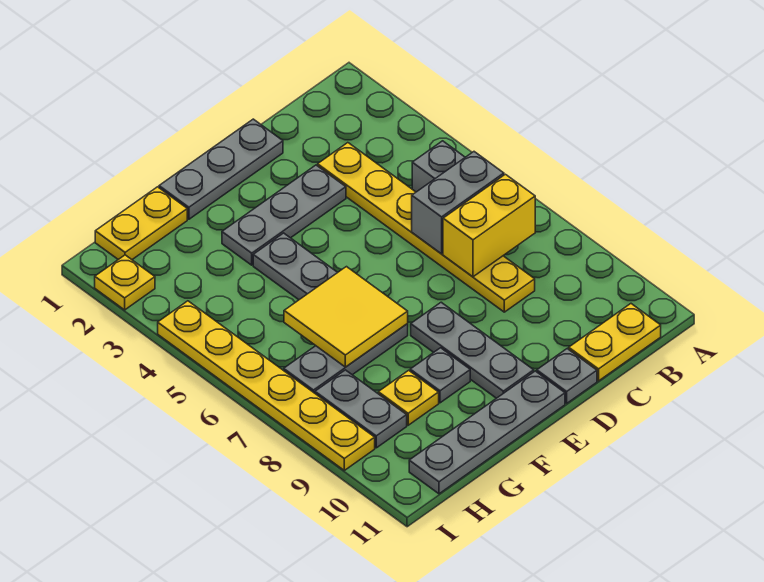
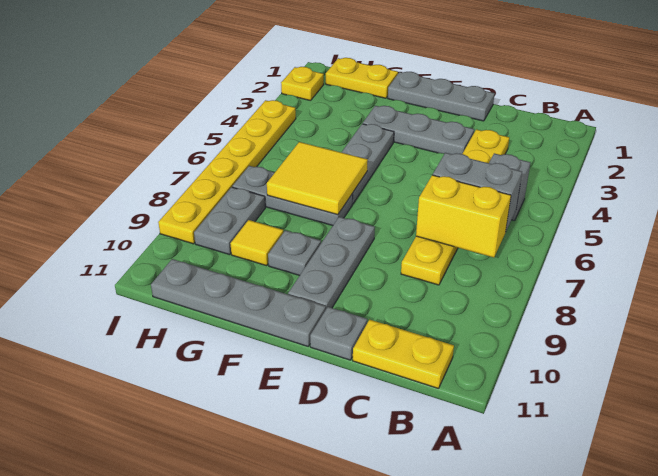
yellow plate G9 level 1 -> yellow tile G9 level 1

